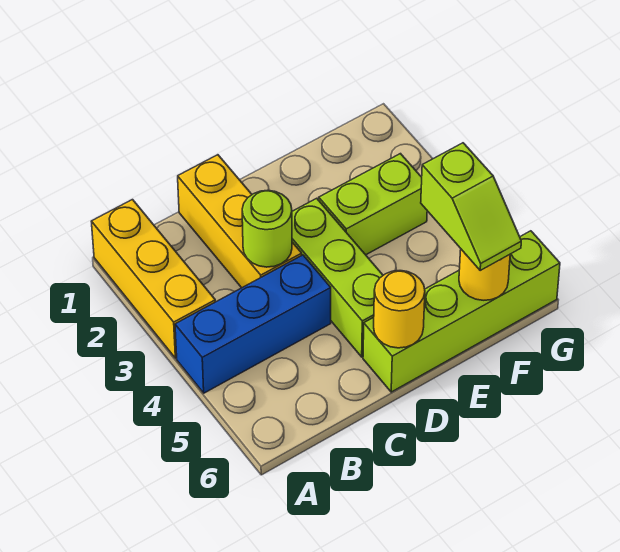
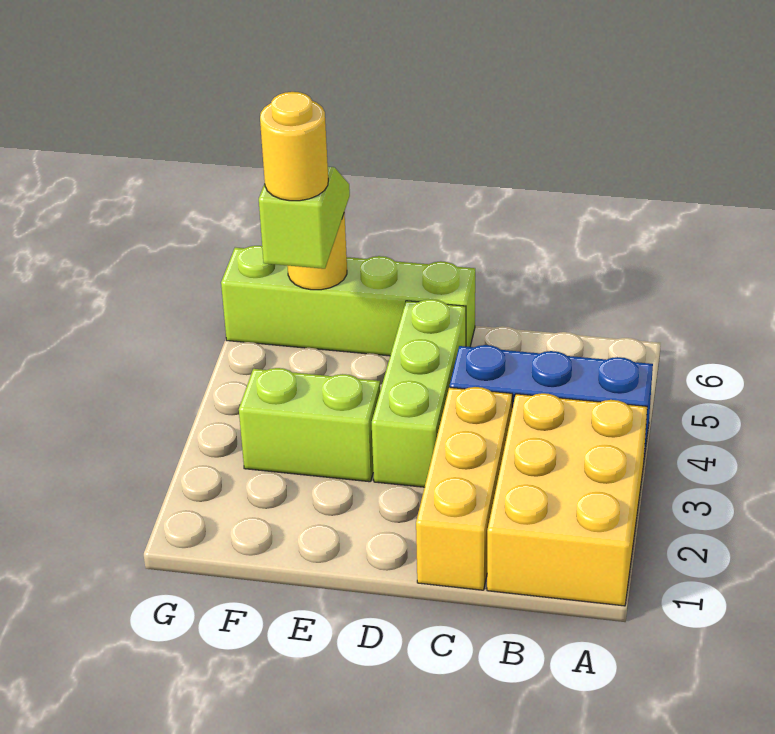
yellow brick A1:A3 level 1 -> yellow brick A1:B3 level 1
lime round brick C3 level 2 -> none
yellow round brick D6 level 2 -> yellow round brick F5 level 4

